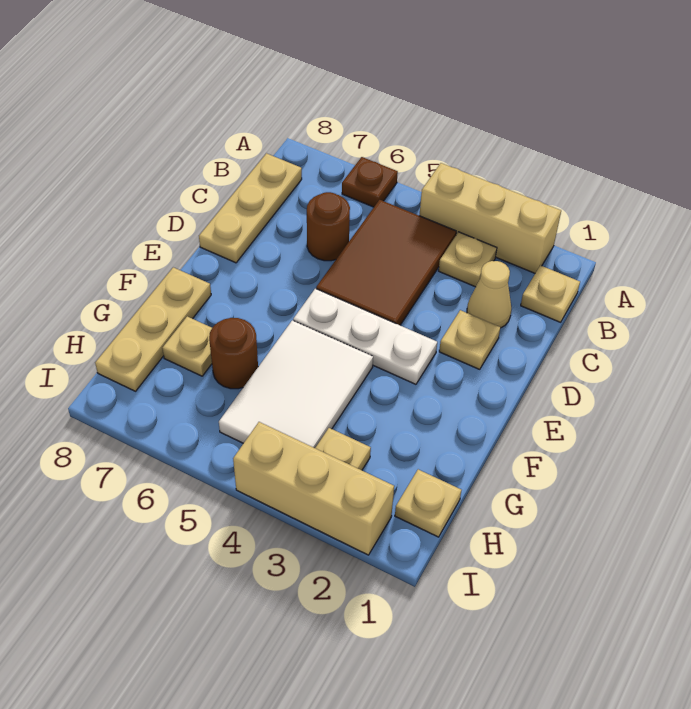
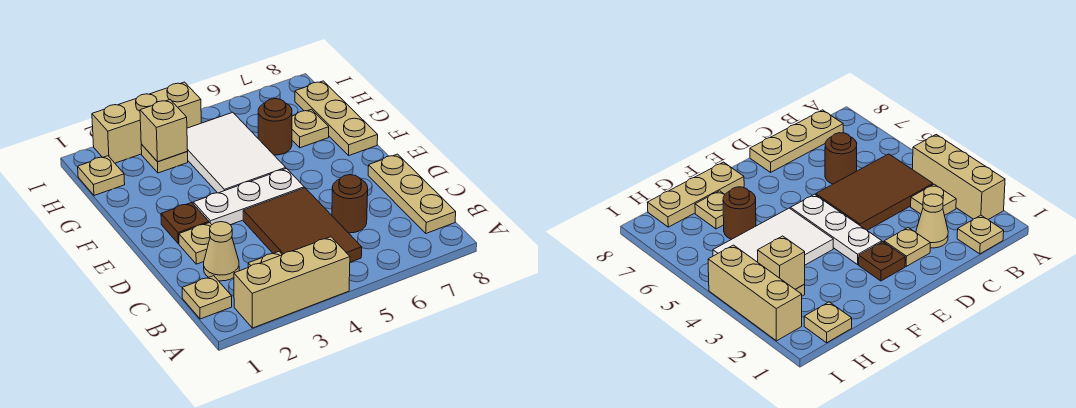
brown plate A6 level 1 -> brown plate E2 level 1
none -> tan brick H3 level 2

